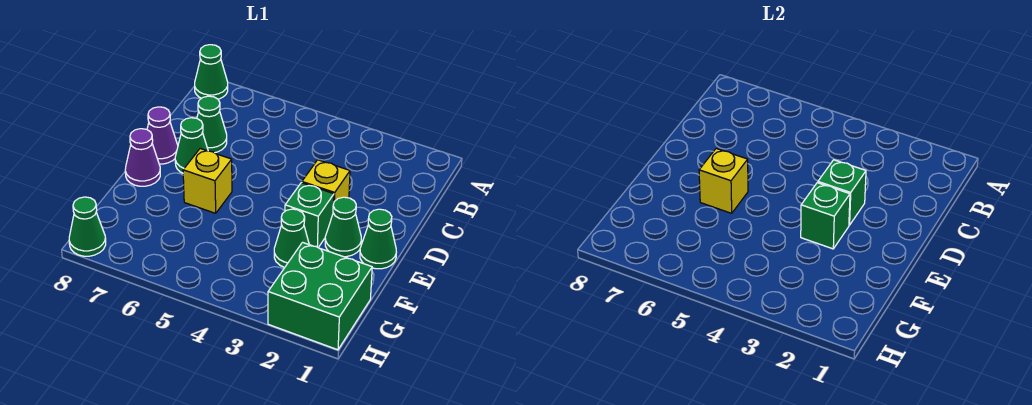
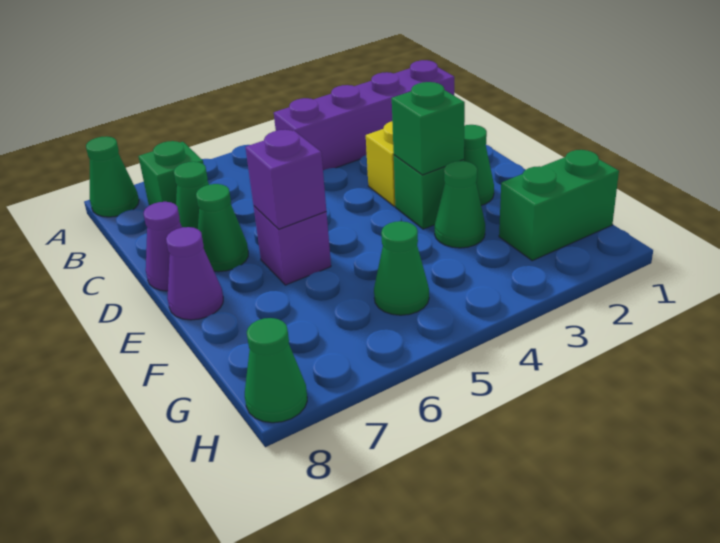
none -> purple brick B1:B4 level 1
green brick D3 level 2 -> green brick B7 level 1
green cone E1 level 1 -> green cone G5 level 1
yellow brick E6 level 1 -> purple brick E6 level 1
yellow brick E6 level 2 -> purple brick E6 level 2
green brick G1:H2 level 1 -> green brick G1:G2 level 1

